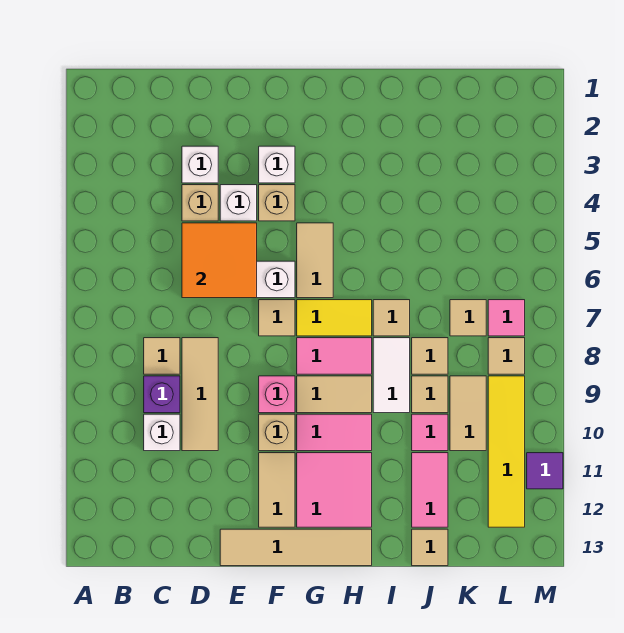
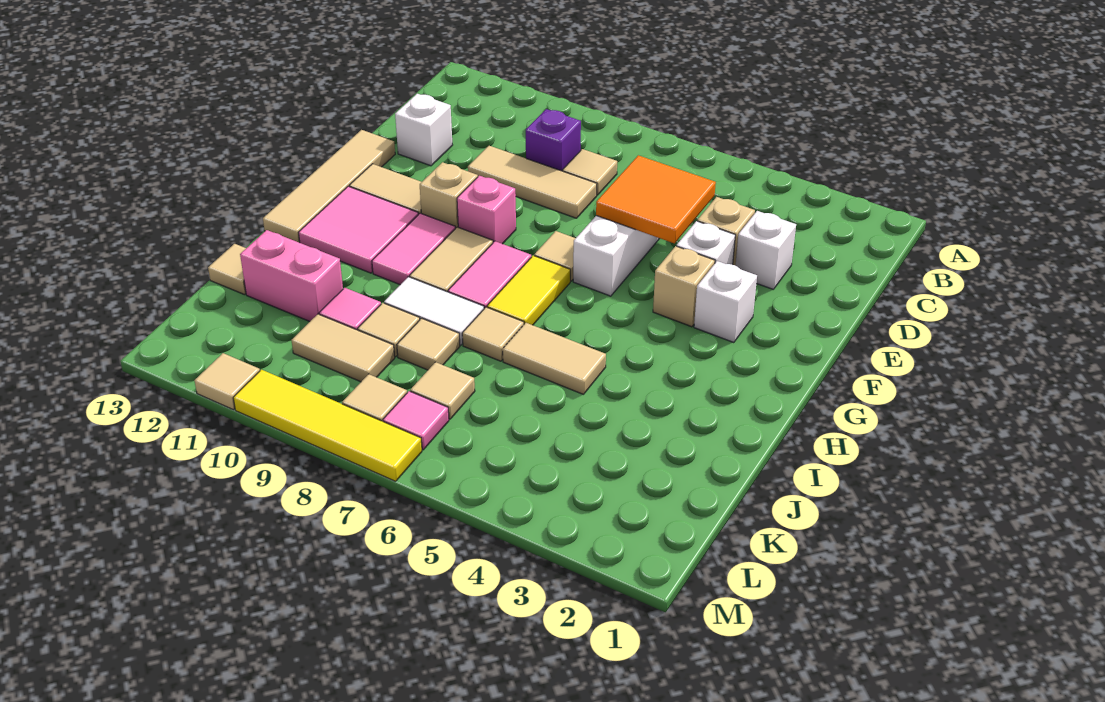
white brick C10 level 1 -> white brick D12 level 1
tan tile G5:G6 level 1 -> tan tile I5:I6 level 1
pink tile J11:J12 level 1 -> pink brick J11:J12 level 1
yellow tile L9:L12 level 1 -> yellow tile M7:M10 level 1
purple tile M11 level 1 -> tan tile M11 level 1

